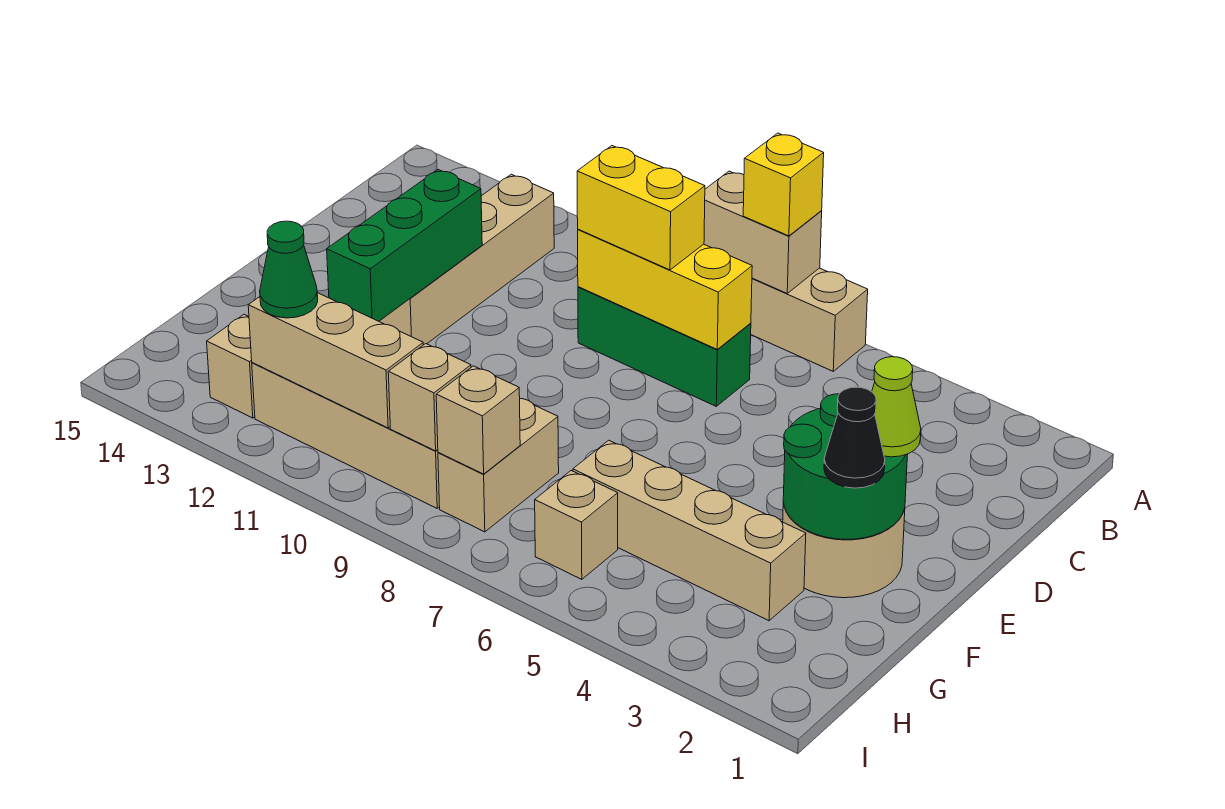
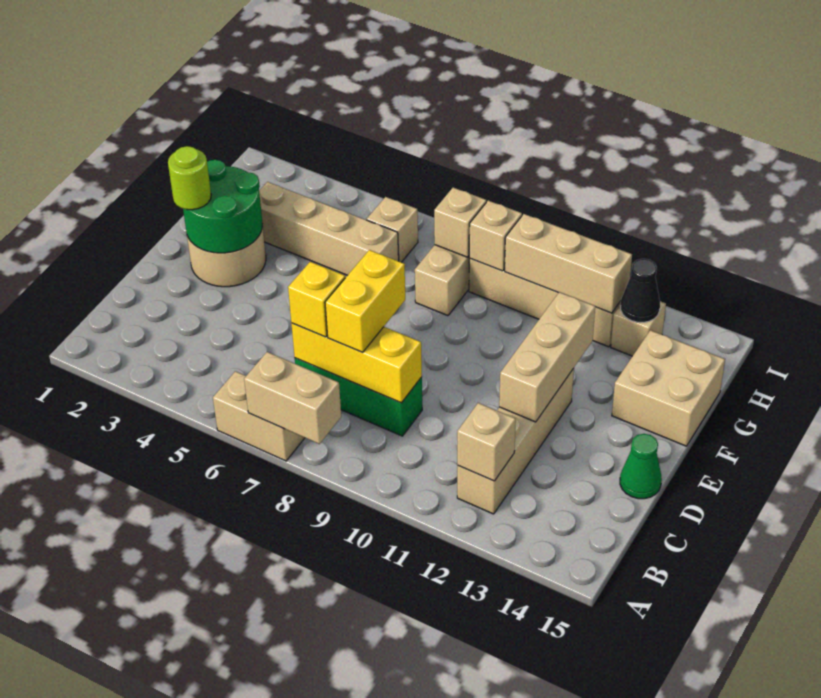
yellow brick A7 level 3 -> yellow brick C7 level 3
none -> tan brick B12 level 2
yellow brick C8:C9 level 3 -> yellow brick C8:D8 level 3
green brick D12:F12 level 2 -> tan brick D12:F12 level 2
lime cone E2 level 3 -> lime round brick E2 level 3
black cone F2 level 3 -> black cone H13 level 2
none -> tan brick F14:G15 level 1
green cone H12 level 3 -> green cone D15 level 1

